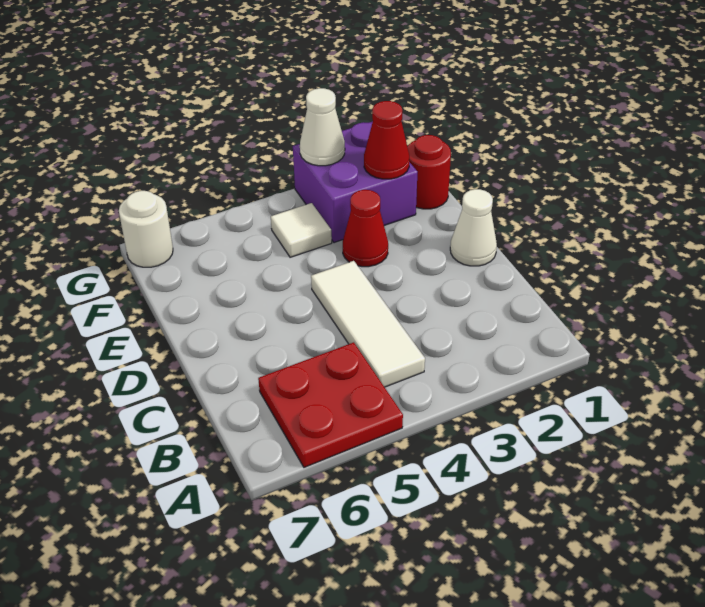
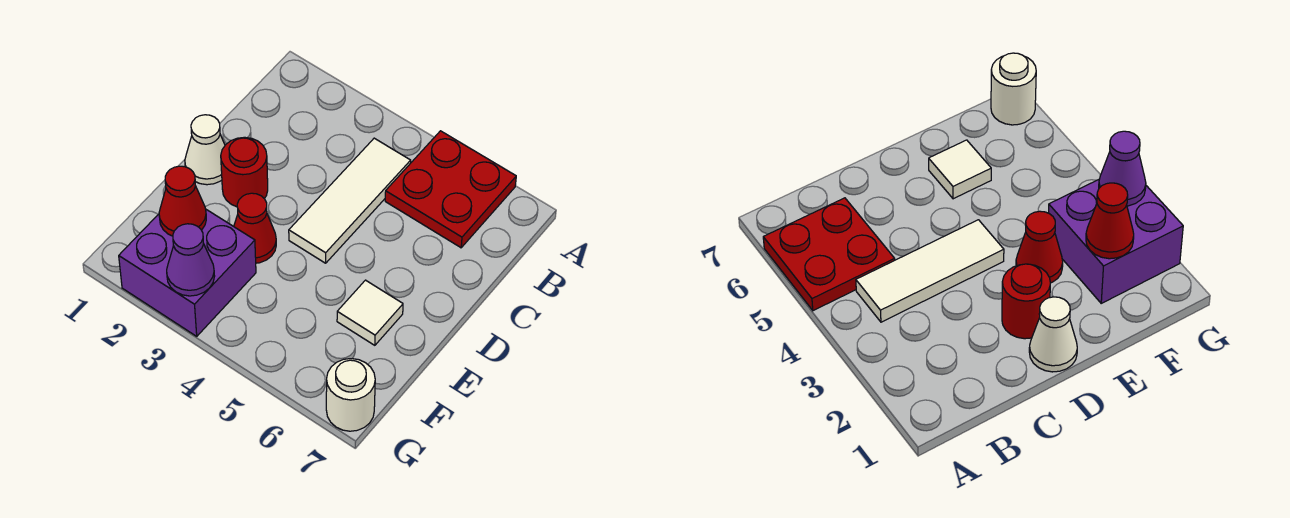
red round brick F1 level 1 -> red round brick D2 level 1
white tile F4 level 1 -> white tile E6 level 1
white cone G3 level 2 -> purple cone G3 level 2

